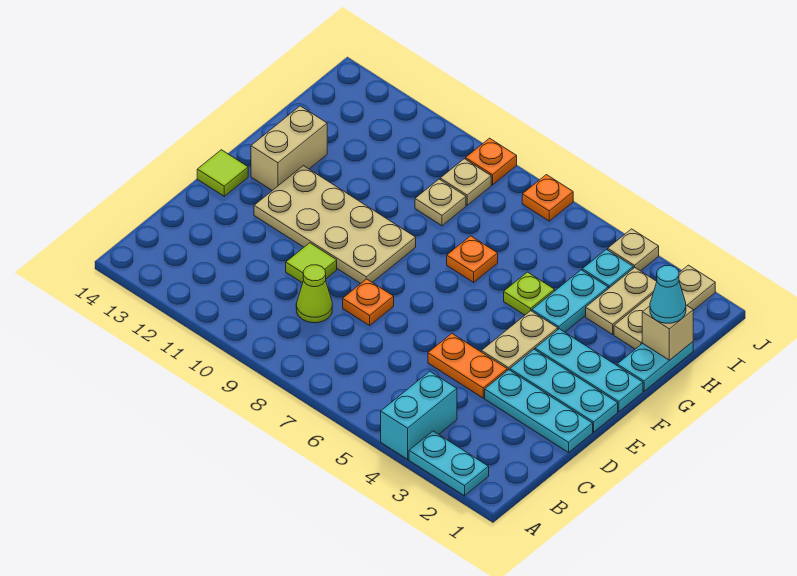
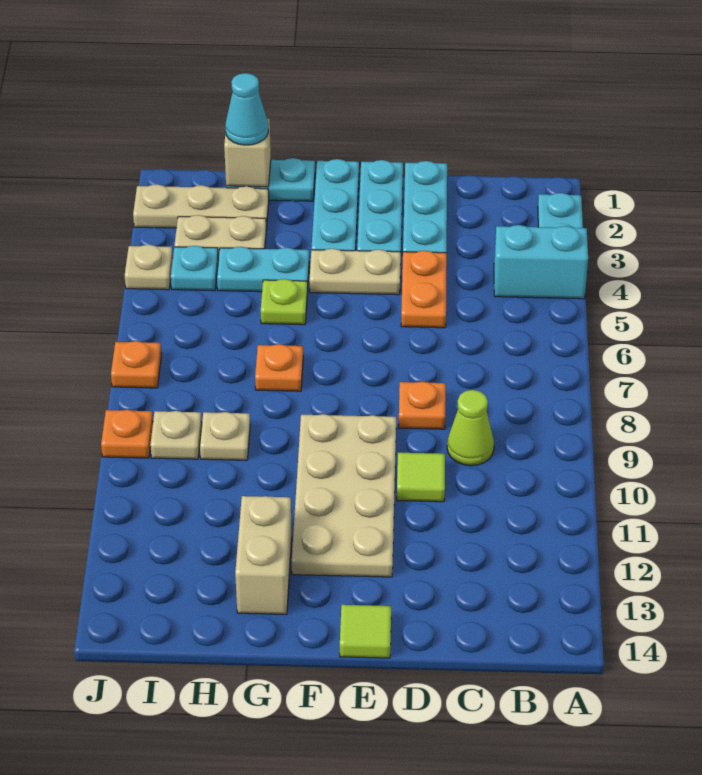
tan brick F13:G13 level 1 -> tan brick G12:G13 level 1

